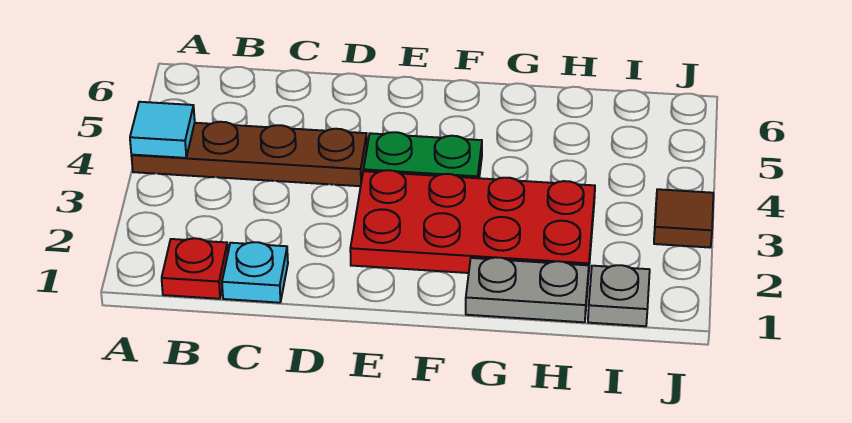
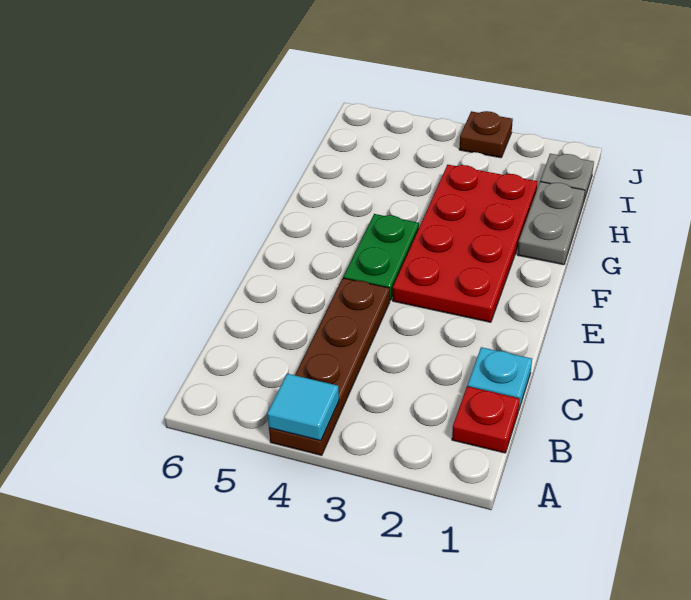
brown tile J3 level 1 -> brown plate J3 level 1

